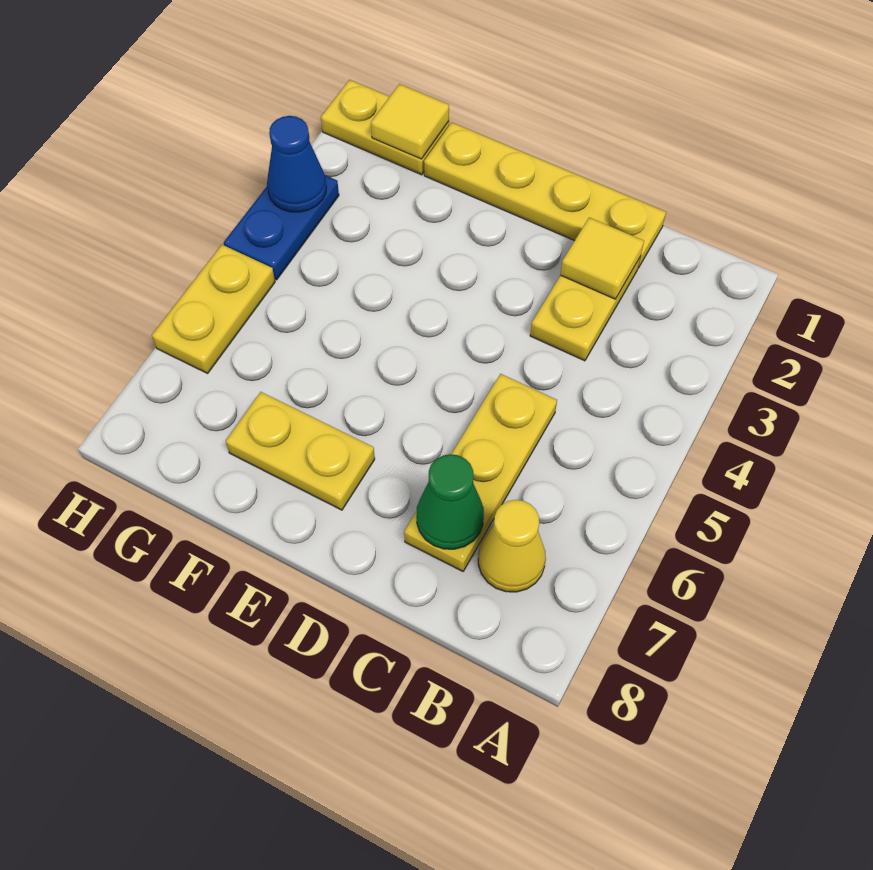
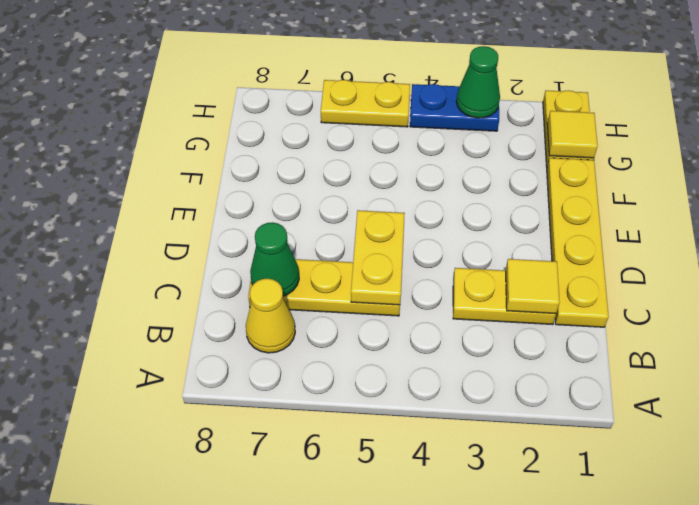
yellow plate E7:F7 level 1 -> yellow plate C5:D5 level 2
blue cone H3 level 2 -> green cone H3 level 2

